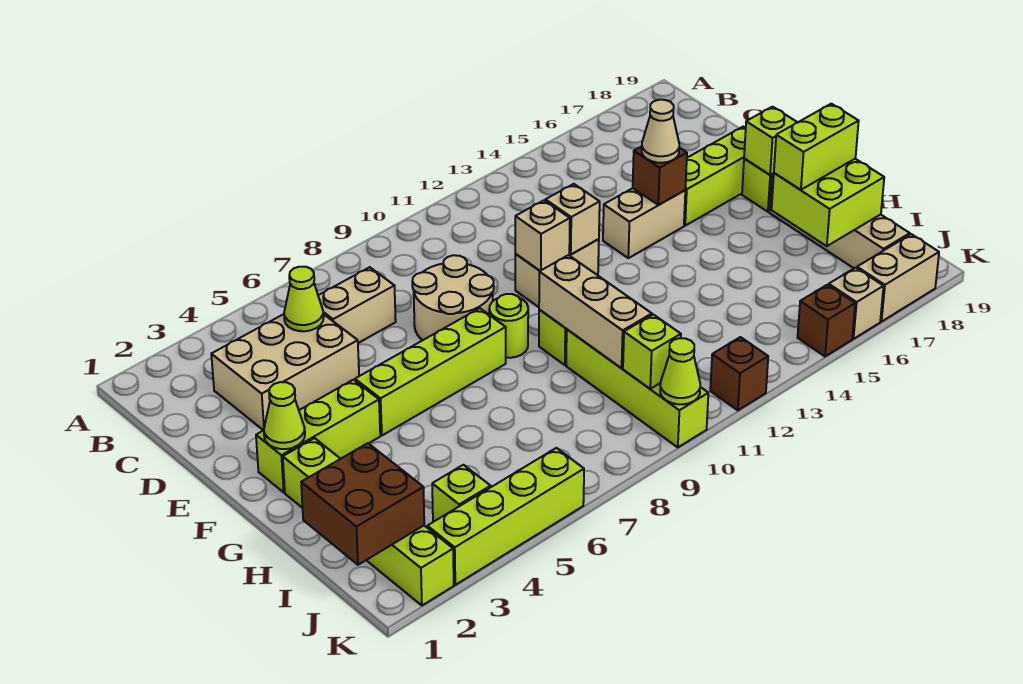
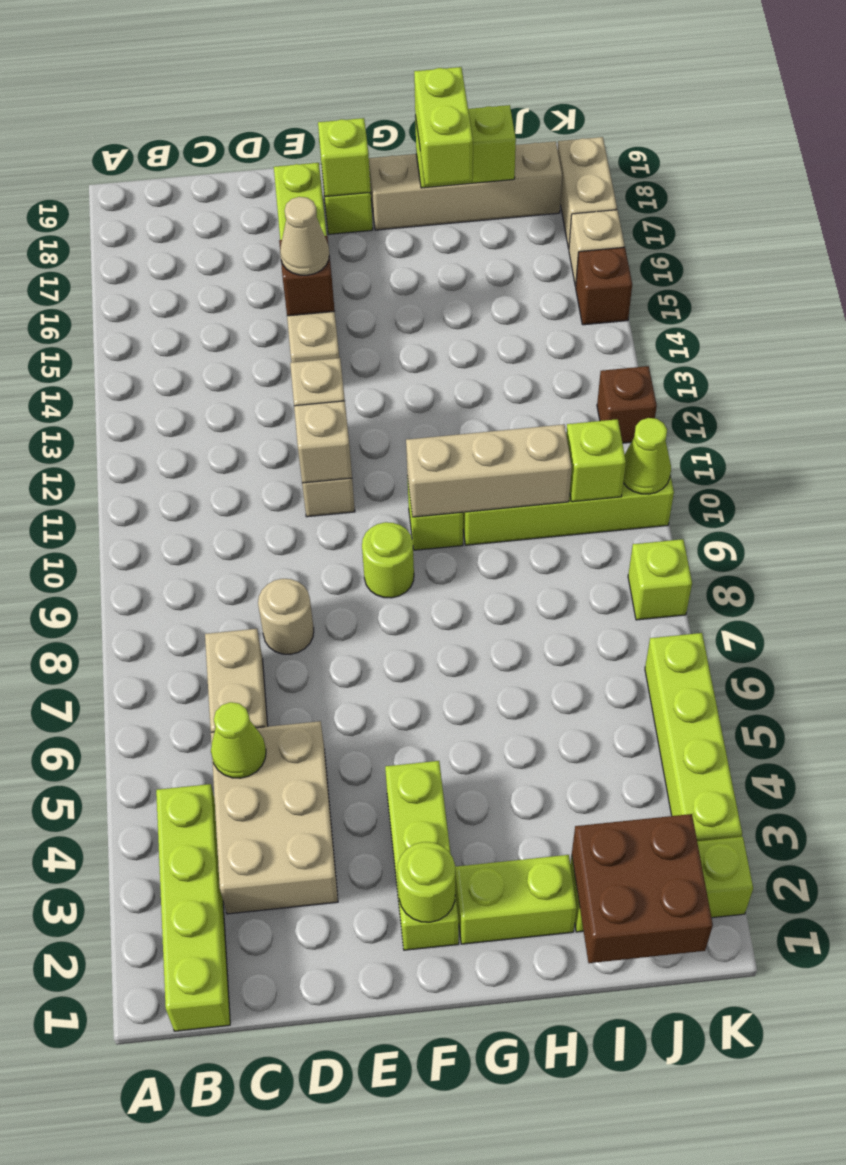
tan round brick D8:E9 level 1 -> tan round brick D8 level 1
lime cone F2 level 2 -> lime round brick F2 level 2
lime brick F5:F8 level 1 -> lime brick B1:B4 level 1
lime brick H17:I18 level 2 -> lime brick H18:I18 level 2
lime brick J4 level 1 -> lime brick K8 level 1

